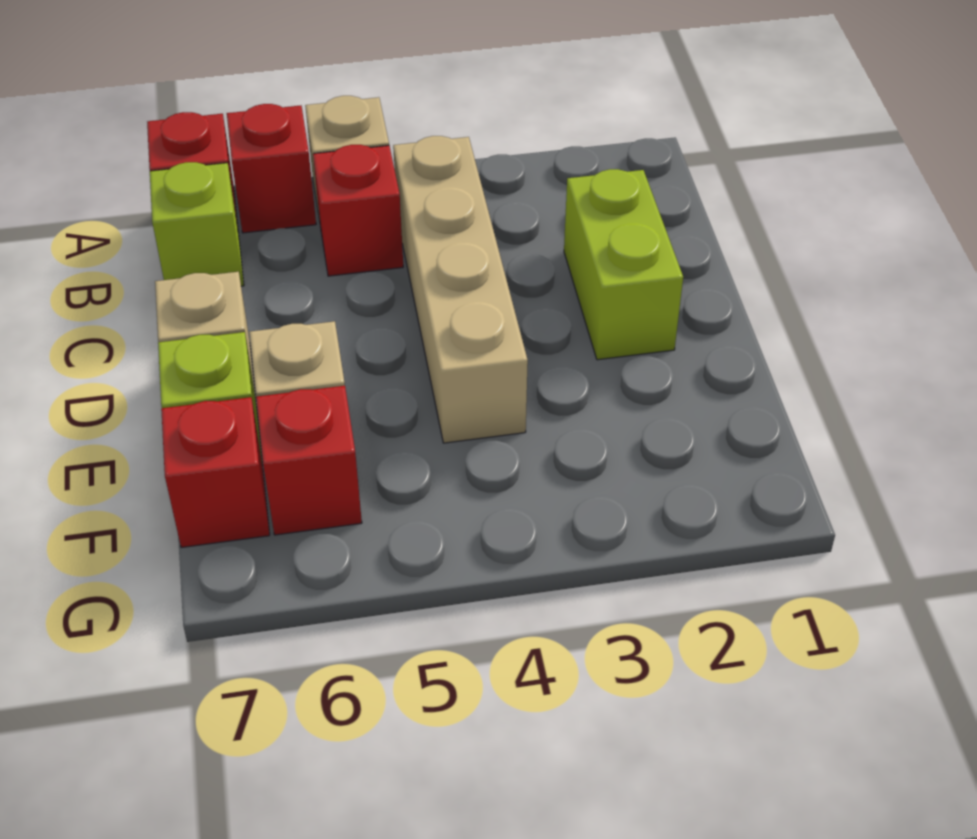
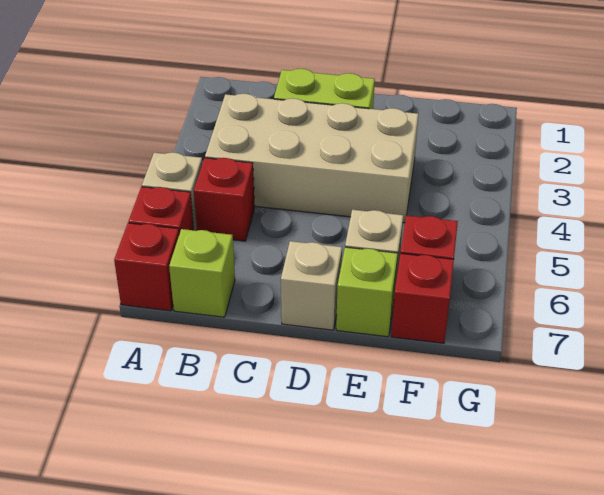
tan brick B4:E4 level 1 -> tan brick B3:E4 level 1

